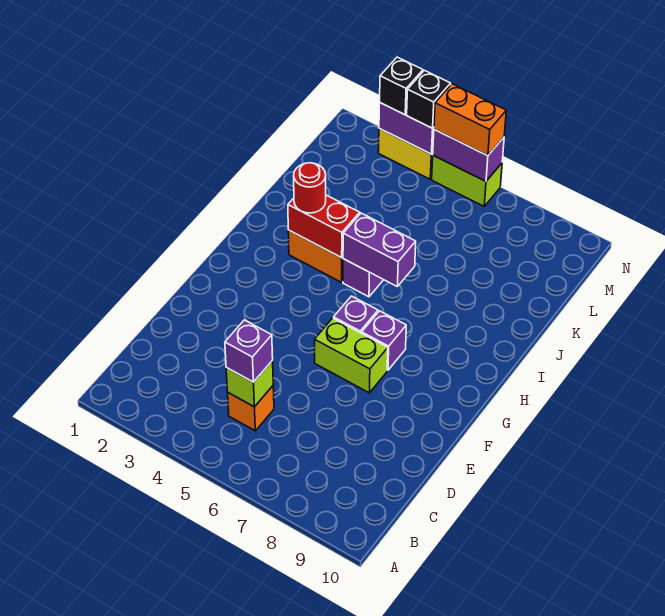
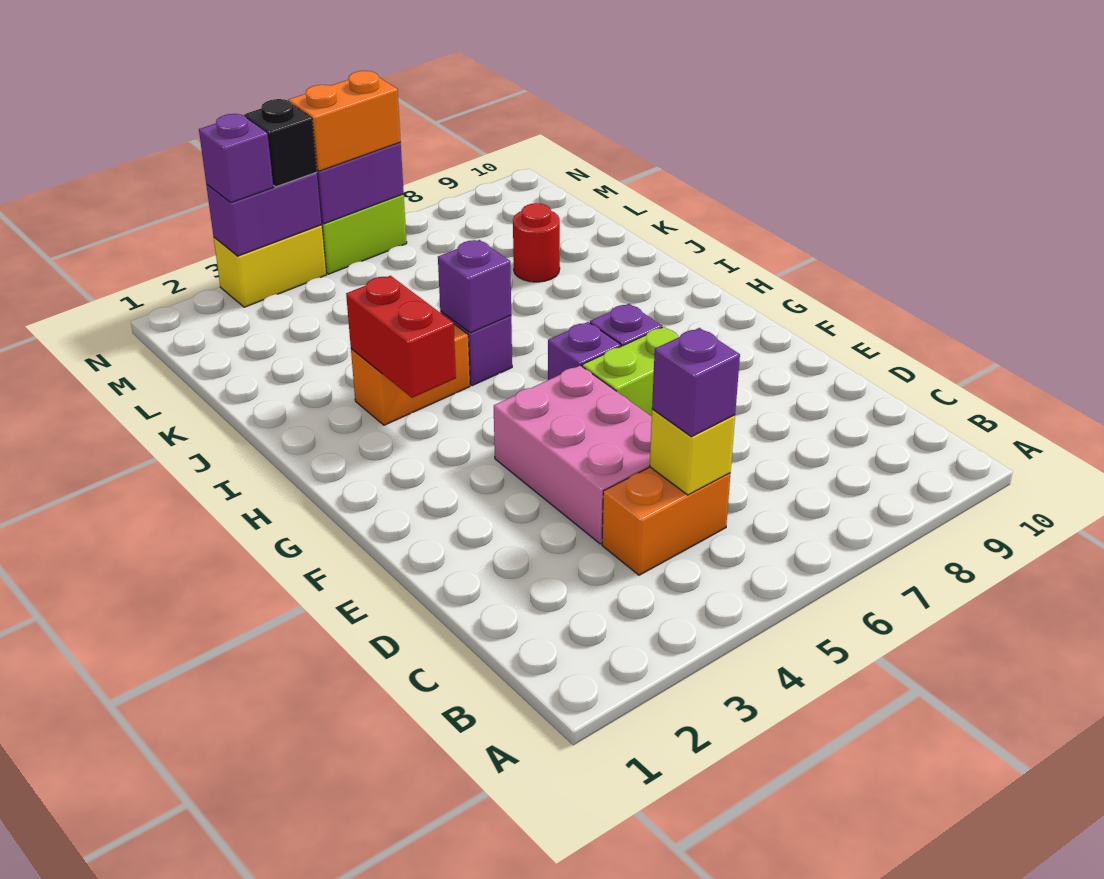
orange brick C5 level 1 -> orange brick C4:C5 level 1
lime brick C5 level 2 -> yellow brick C5 level 2
none -> pink brick D4:F5 level 1
red brick I3:I4 level 2 -> red brick H3:I3 level 2
red round brick I3 level 3 -> red round brick K8 level 1
purple brick I5:I6 level 2 -> purple brick I5 level 2
black brick N3 level 3 -> purple brick N3 level 3

